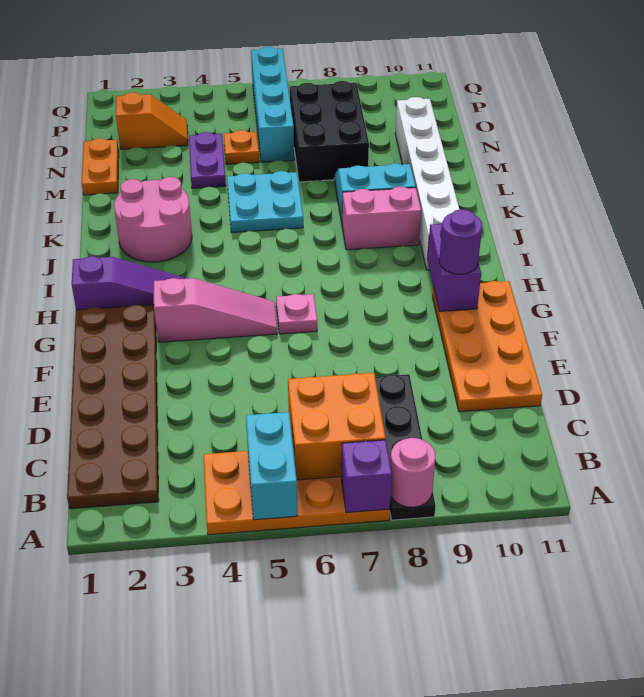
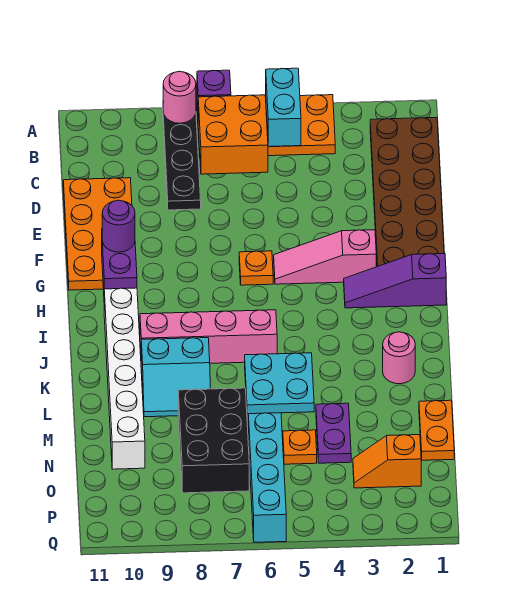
pink plate G6 level 1 -> orange plate G6 level 1
pink round brick J2:K3 level 1 -> pink round brick K2 level 1
pink brick J8:J9 level 1 -> pink brick J6:J9 level 1

